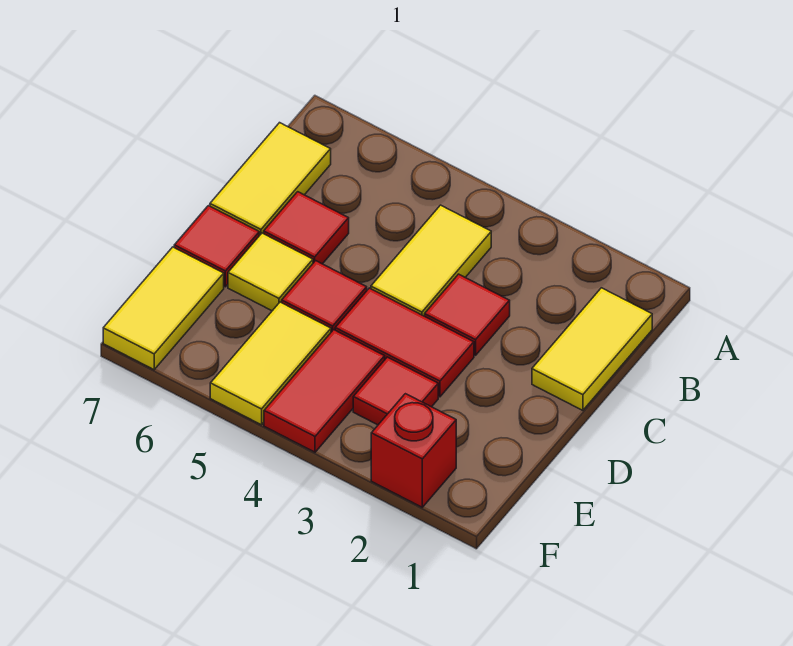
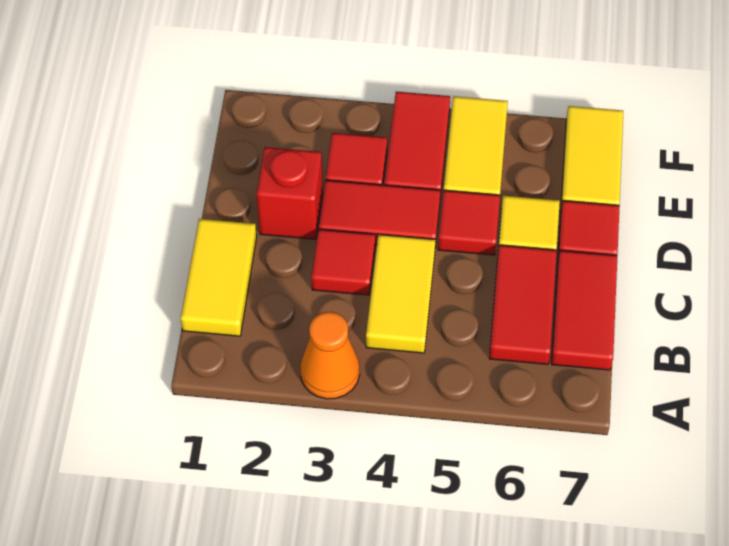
none -> orange cone A3 level 1
yellow tile B7:C7 level 1 -> red tile B7:C7 level 1
red tile C6 level 1 -> red tile B6:C6 level 1
red brick F2 level 1 -> red brick D2 level 1

